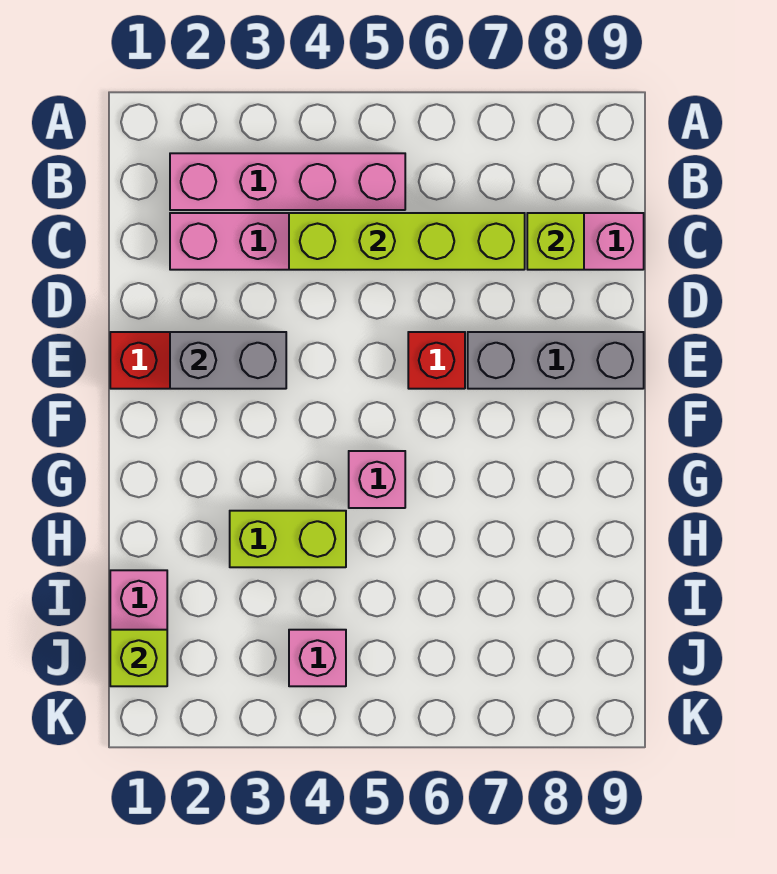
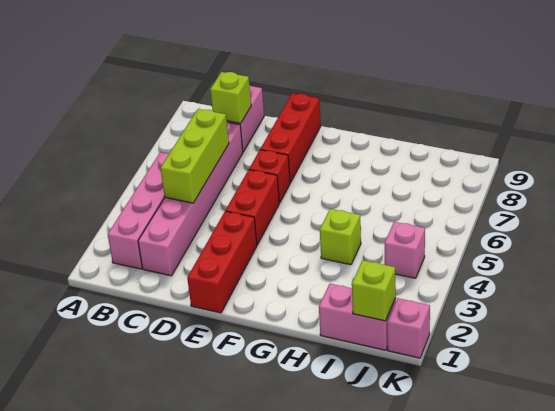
lime brick C4:C7 level 2 -> lime brick C4:C6 level 2
grey brick E2:E3 level 2 -> none
none -> red brick E4:E5 level 1
grey brick E7:E9 level 1 -> red brick E7:E9 level 1
pink brick G5 level 1 -> pink brick K1 level 1
lime brick H3:H4 level 1 -> lime brick H4 level 1

